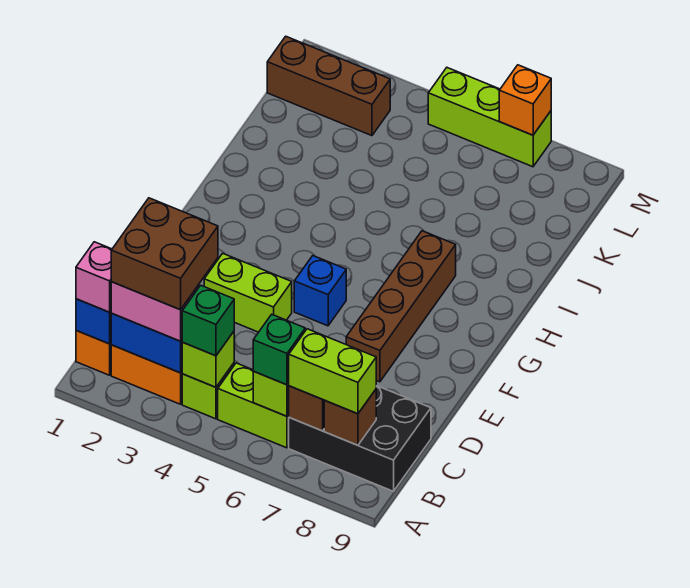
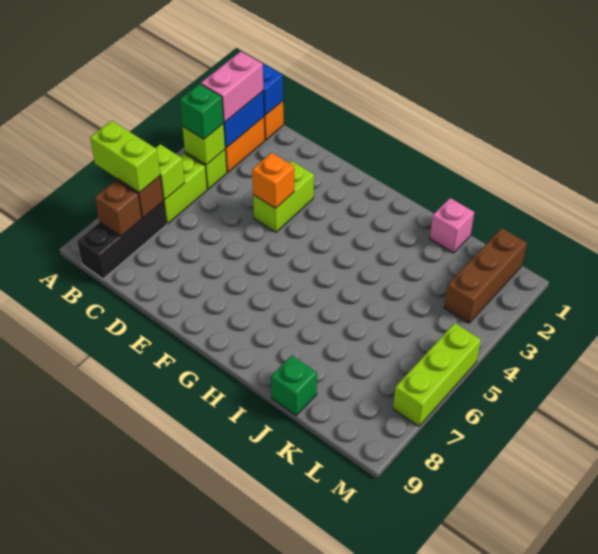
pink brick B1 level 3 -> pink brick J1 level 1
brown brick B2:C3 level 4 -> none
green brick B6 level 3 -> green brick J9 level 1
black brick B7:C9 level 1 -> black brick B7:B9 level 1
lime brick B7:B8 level 3 -> lime brick A7:B7 level 3
brown brick E7:H7 level 1 -> none
blue brick F5 level 1 -> none
orange brick M7 level 2 -> orange brick E4 level 2

